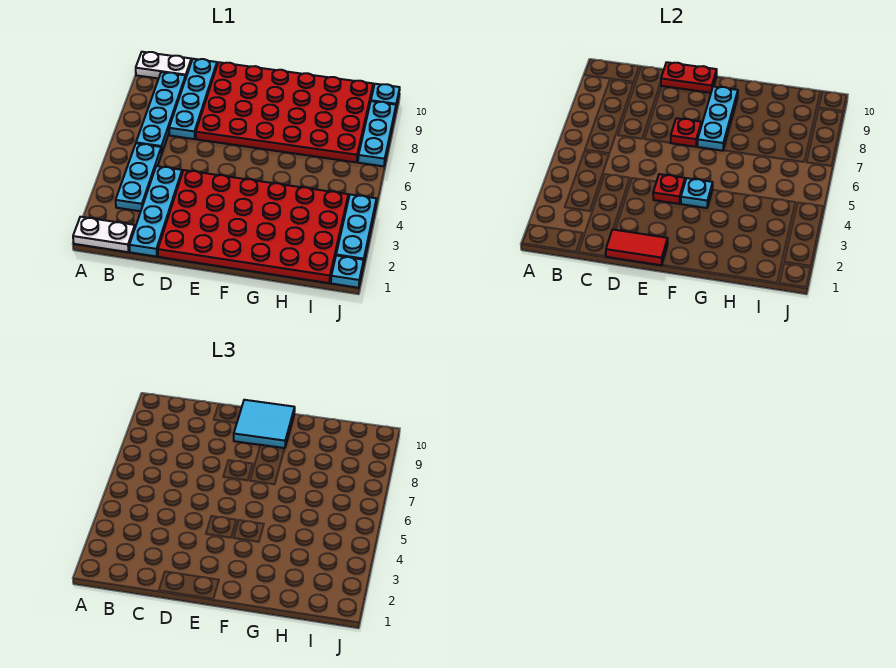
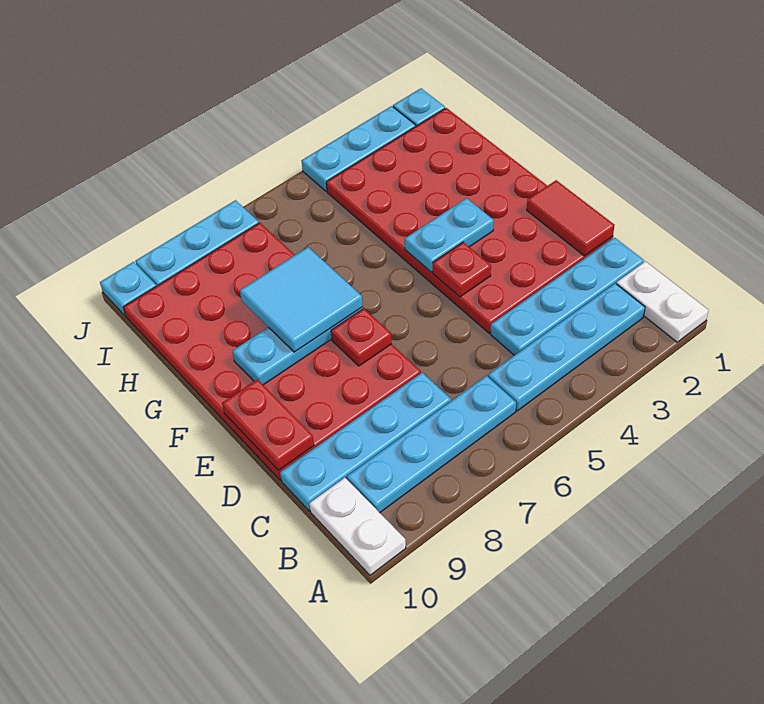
cyan plate B3:B5 level 1 -> cyan plate B2:B5 level 1
cyan tile E9:F10 level 3 -> cyan tile F7:G8 level 3
cyan plate F4 level 2 -> cyan plate F3:F4 level 2

